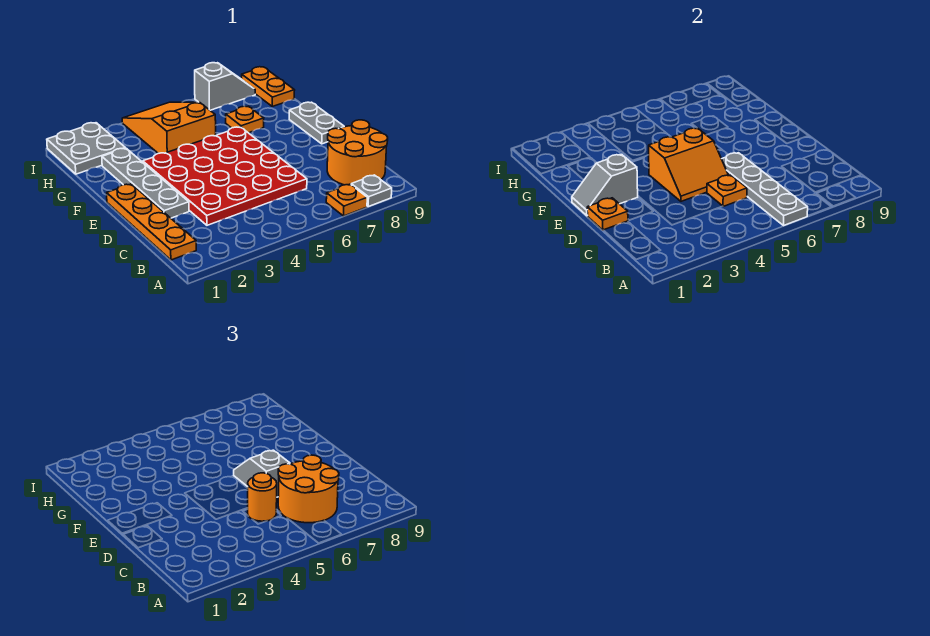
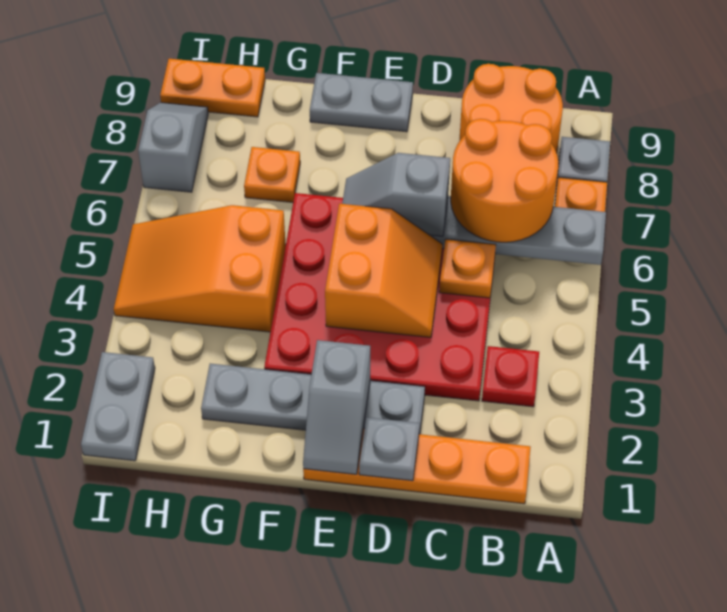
none -> red plate B3 level 1
orange round brick C5 level 3 -> none
orange plate D1 level 2 -> grey plate D1 level 2
grey plate H1:I2 level 1 -> grey plate I1:I2 level 1

